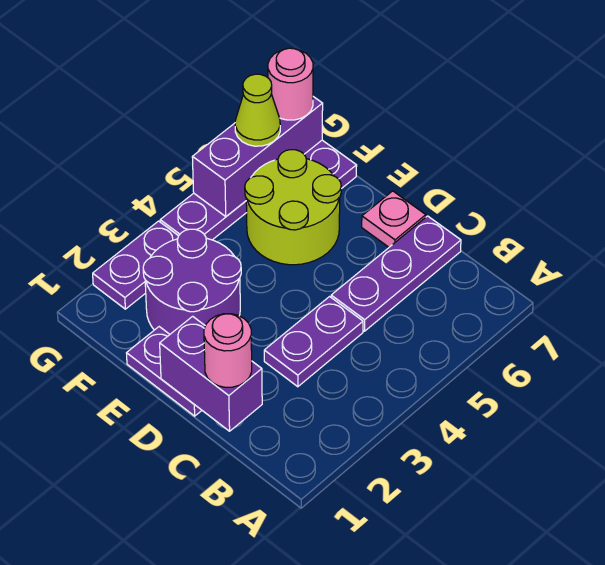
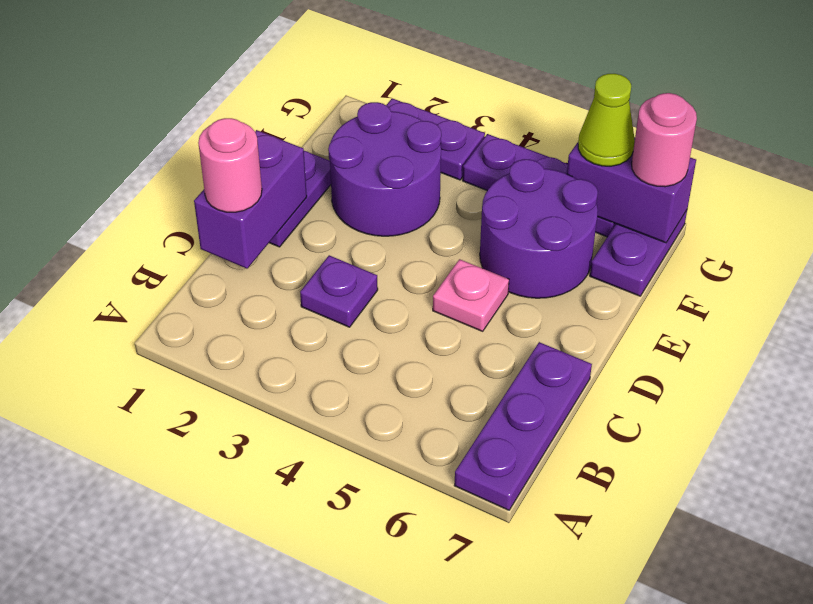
purple plate C3:C4 level 1 -> purple plate C3 level 1
purple plate C5:C7 level 1 -> purple plate A7:C7 level 1
pink plate D7 level 1 -> pink plate D5 level 1
lime round brick E5:F6 level 1 -> purple round brick E5:F6 level 1
purple brick G5:G7 level 2 -> purple brick G6:G7 level 2

